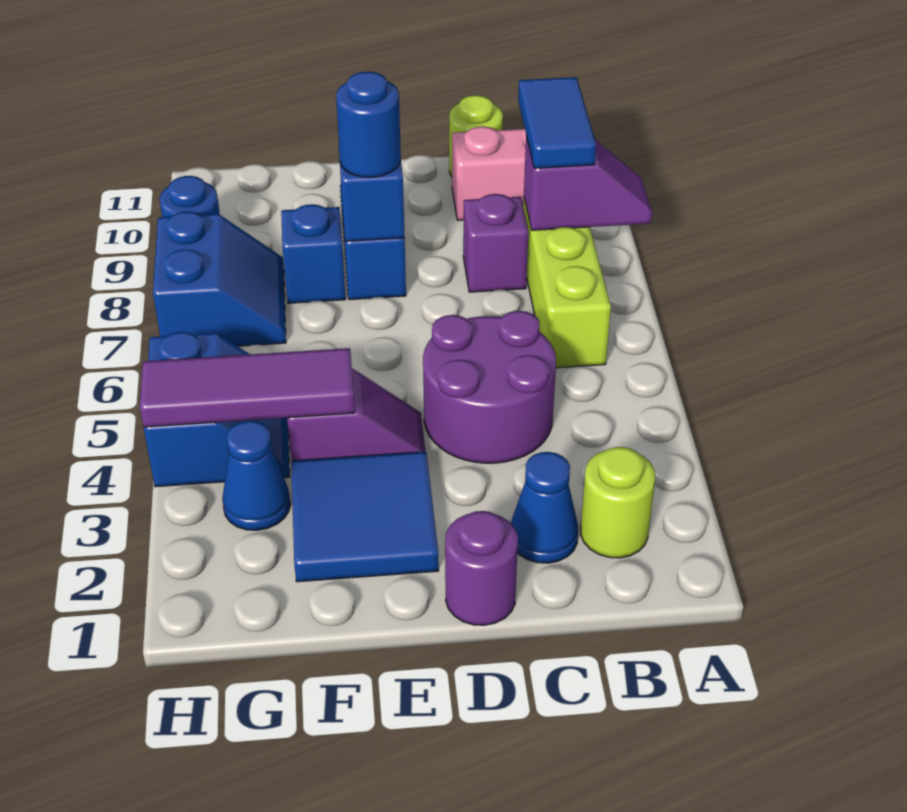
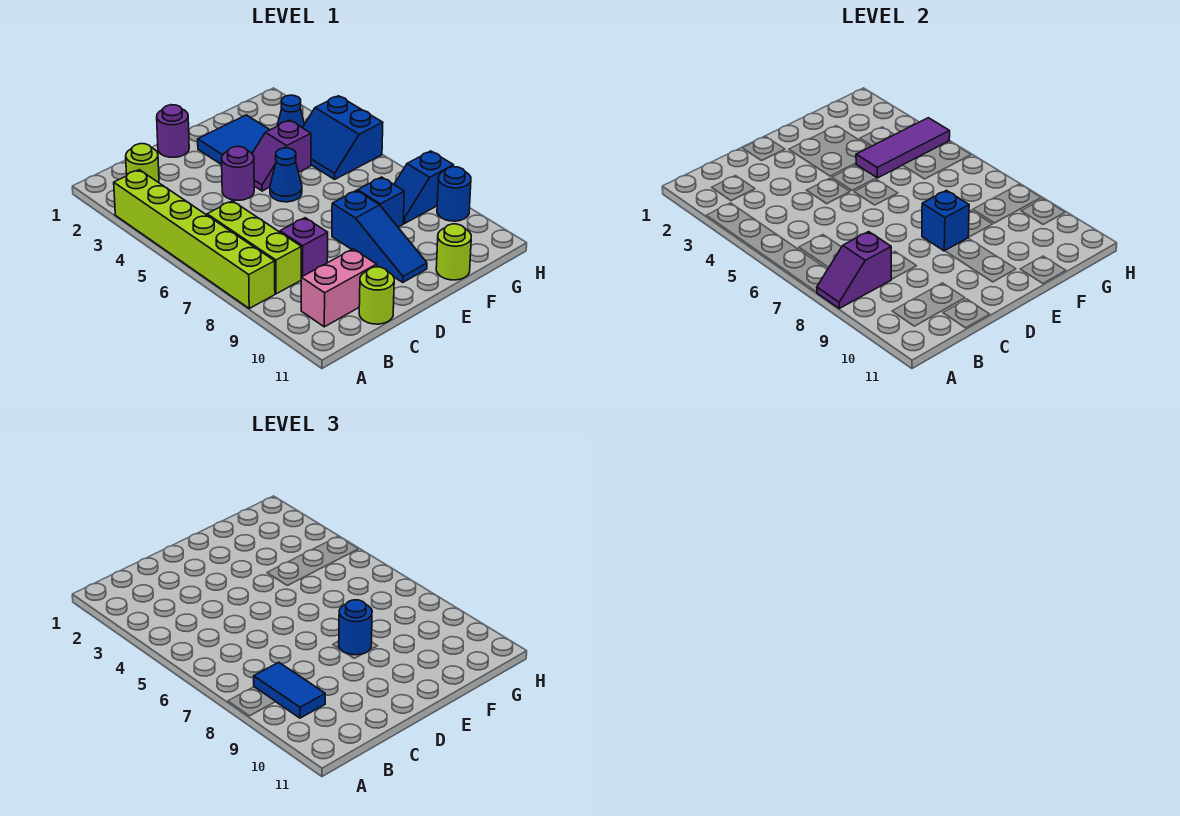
none -> lime brick A3:A8 level 1
blue cone C2 level 1 -> blue cone E5 level 1
purple round brick C4:D5 level 1 -> purple round brick D4 level 1
none -> lime round brick F11 level 1
blue slope G7:H8 level 1 top H -> blue slope G8:H8 level 1 top H

